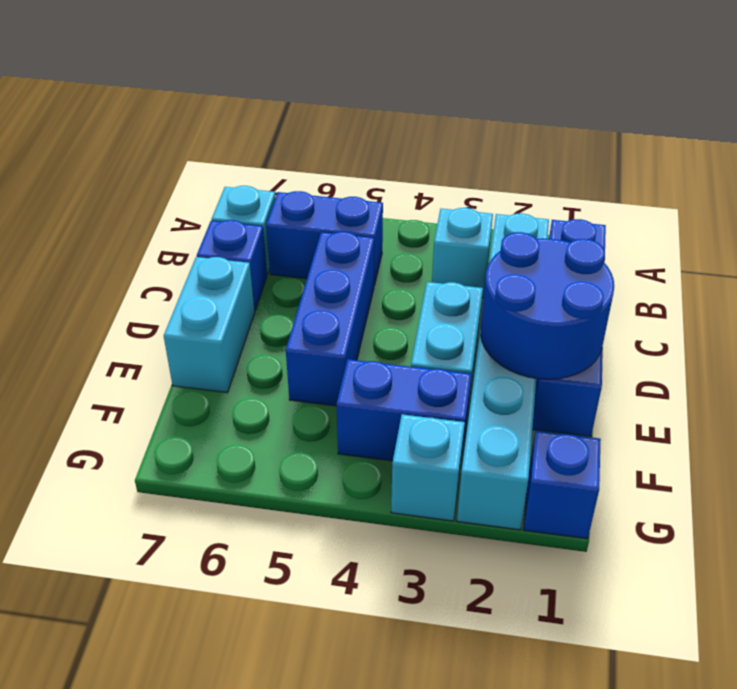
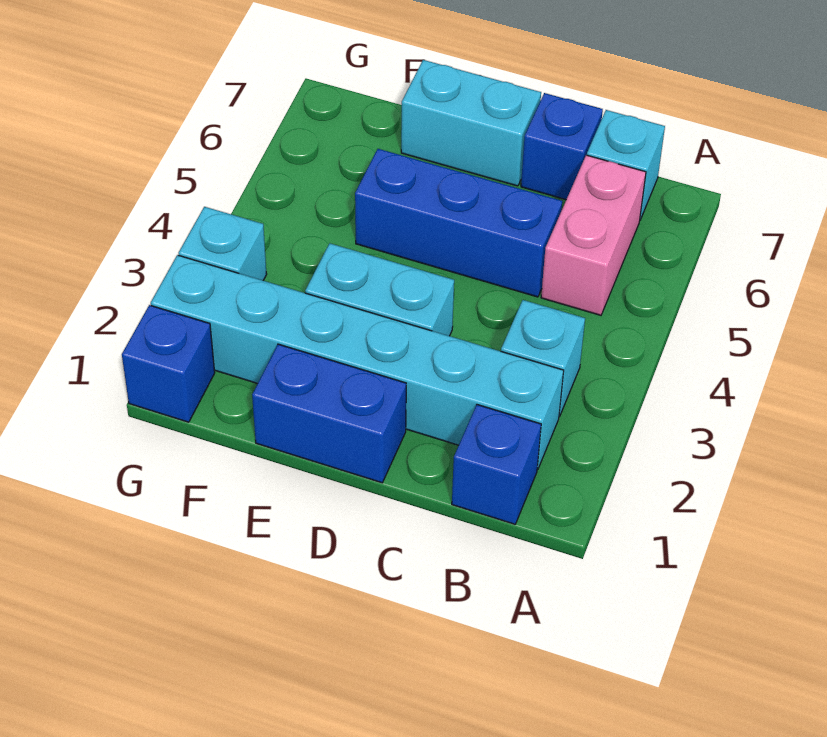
blue brick B5:B6 level 1 -> pink brick B5:B6 level 1
blue round brick D1:E2 level 2 -> none
blue brick F3:F4 level 1 -> none

